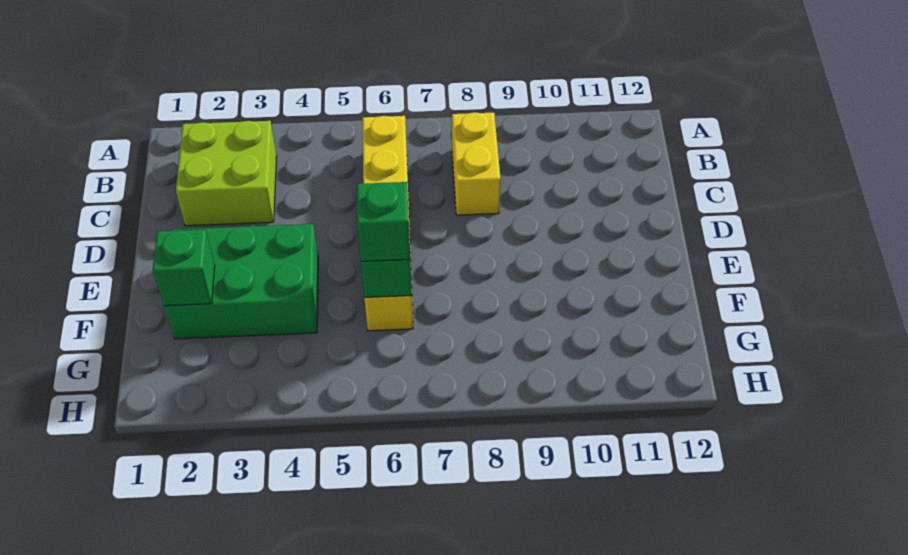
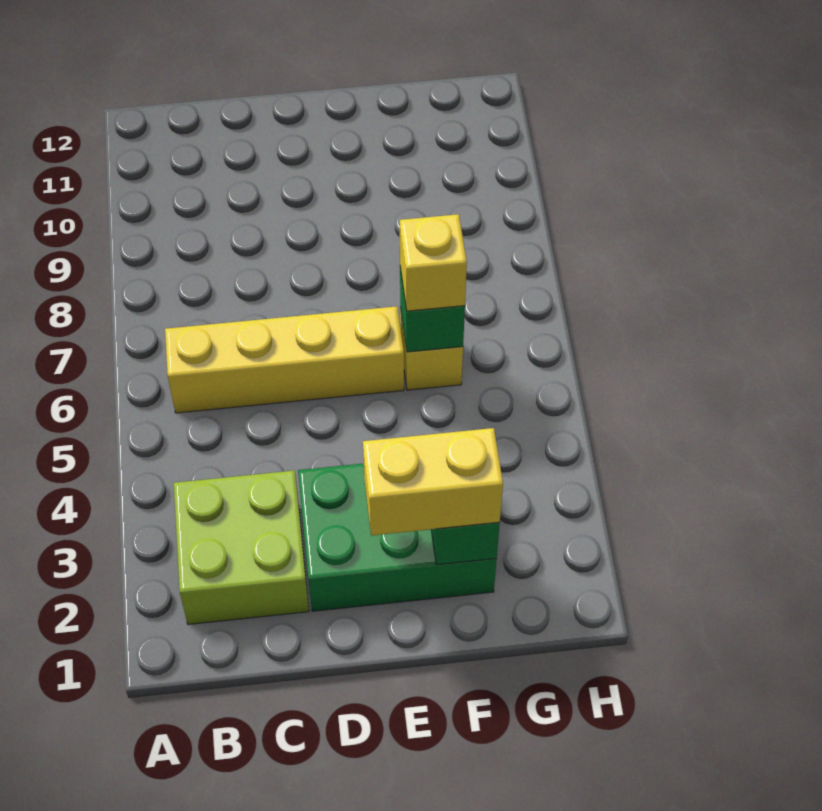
yellow brick B8:C8 level 1 -> yellow brick E2:F2 level 3
green brick E2:F4 level 1 -> green brick D2:F3 level 1
green brick F6 level 3 -> yellow brick F6 level 3

